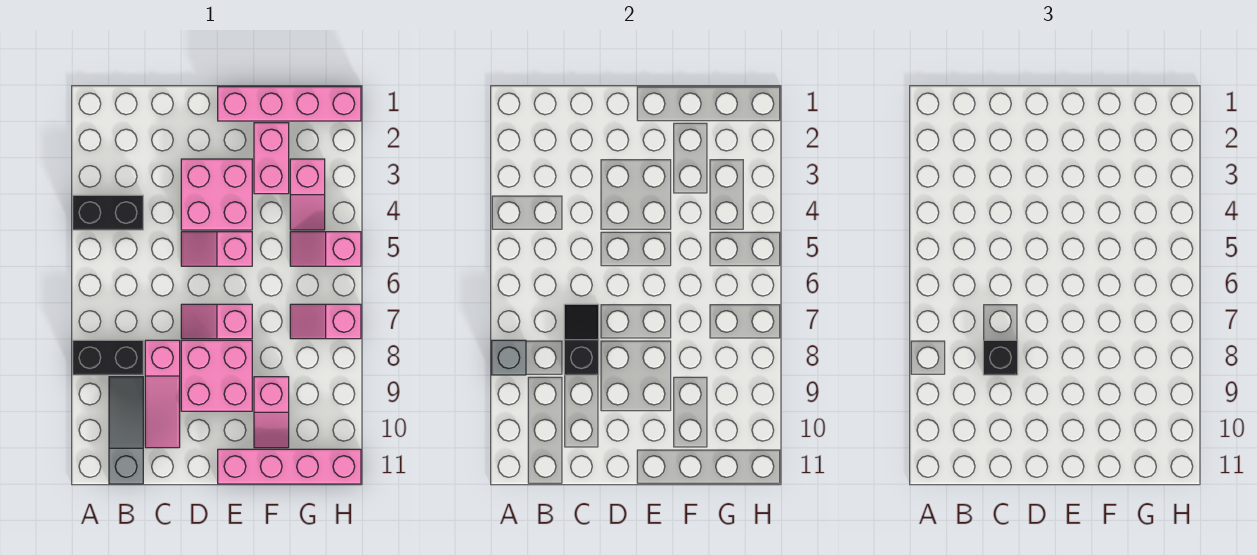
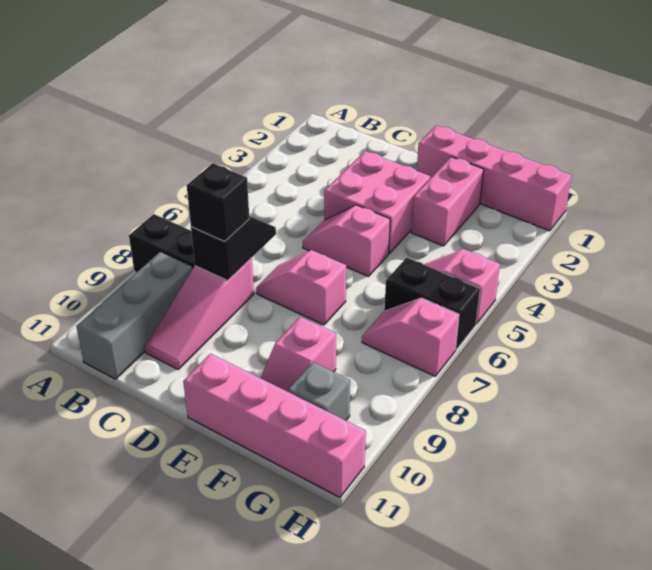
black brick A4:B4 level 1 -> black brick G6:H6 level 1
grey brick A8 level 2 -> grey brick G10 level 1
grey slope B9:B11 level 1 top 11 -> grey brick B9:B11 level 1
pink brick D8:E9 level 1 -> none
pink slope G3:G4 level 1 top 3 -> none

